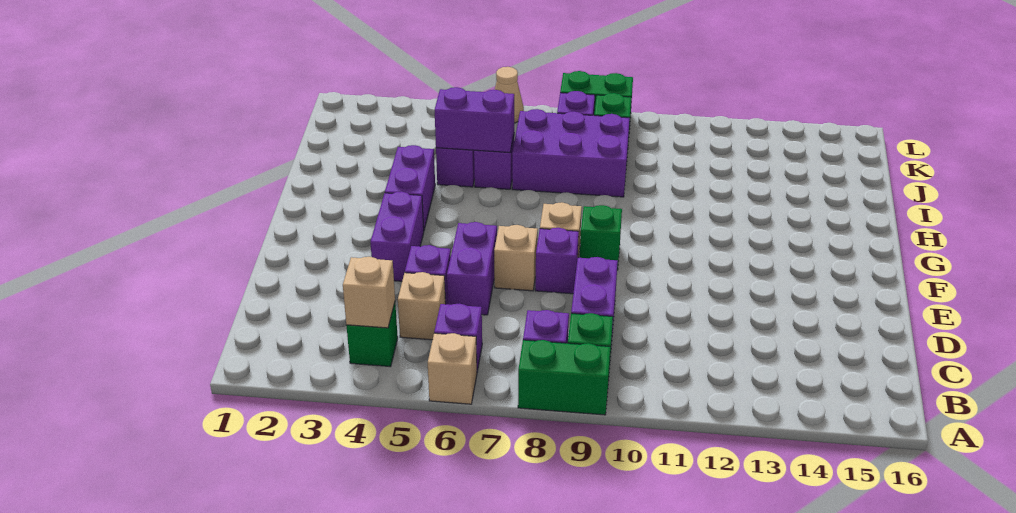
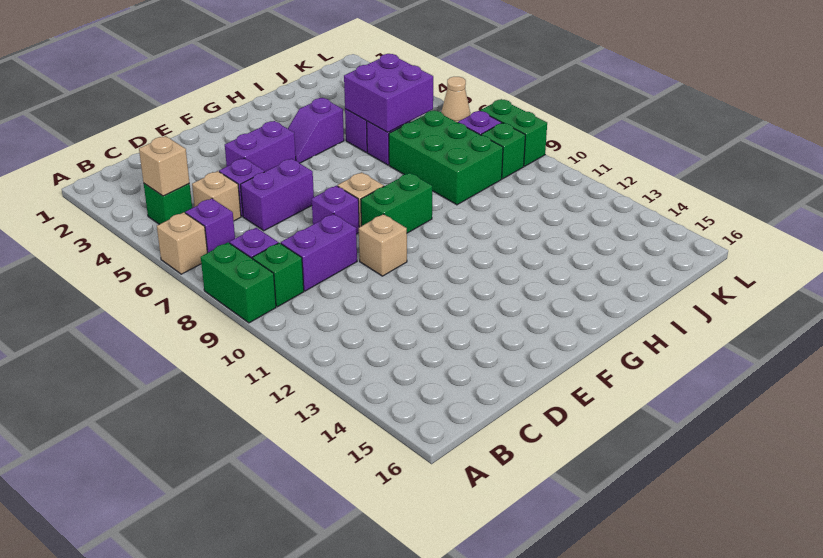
tan brick E7 level 1 -> tan brick E10 level 1
green brick F9 level 1 -> green brick F9:G9 level 1
purple brick G4:H4 level 1 -> purple slope G4:H4 level 1 top H
purple brick I5:I6 level 2 -> purple brick I5:J6 level 2
purple brick I7:J9 level 1 -> green brick I7:J9 level 1

